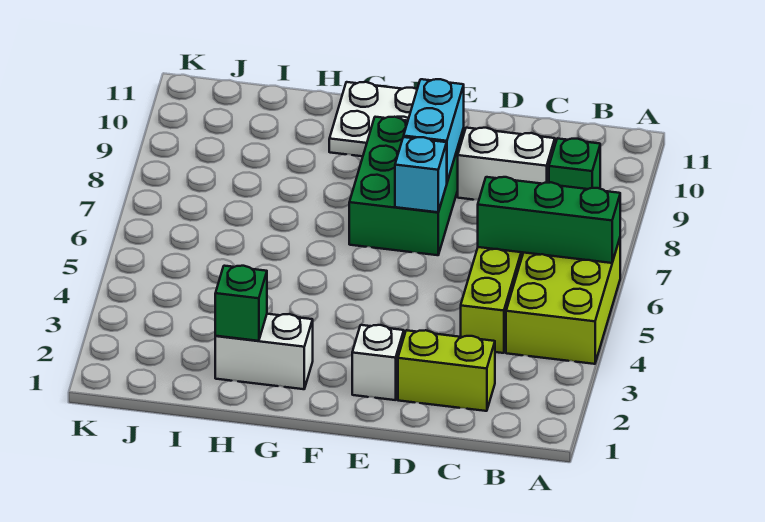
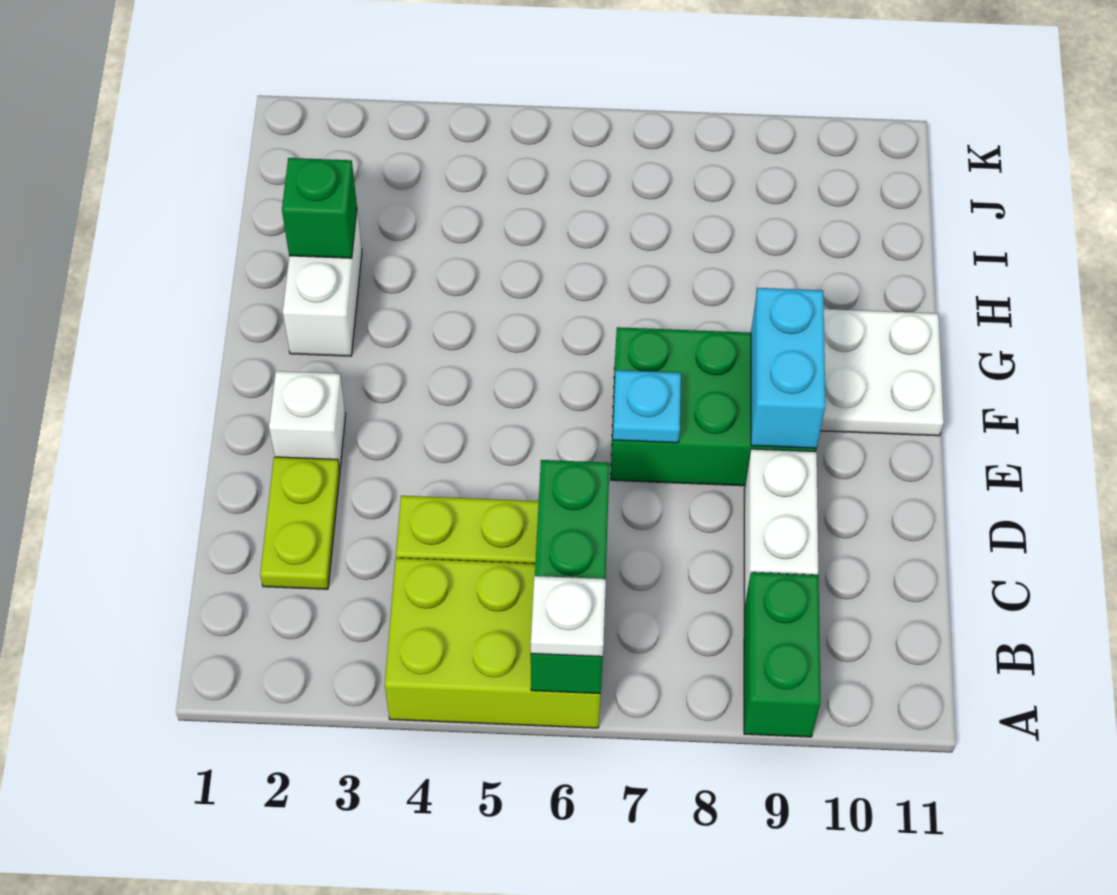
none -> white plate A6 level 3
green brick B9 level 1 -> green brick A9:B9 level 1
lime brick C2:D2 level 1 -> lime plate C2:D2 level 1
cyan brick E7 level 2 -> cyan plate E7 level 2
cyan brick E8:E9 level 2 -> cyan brick E9:F9 level 2

